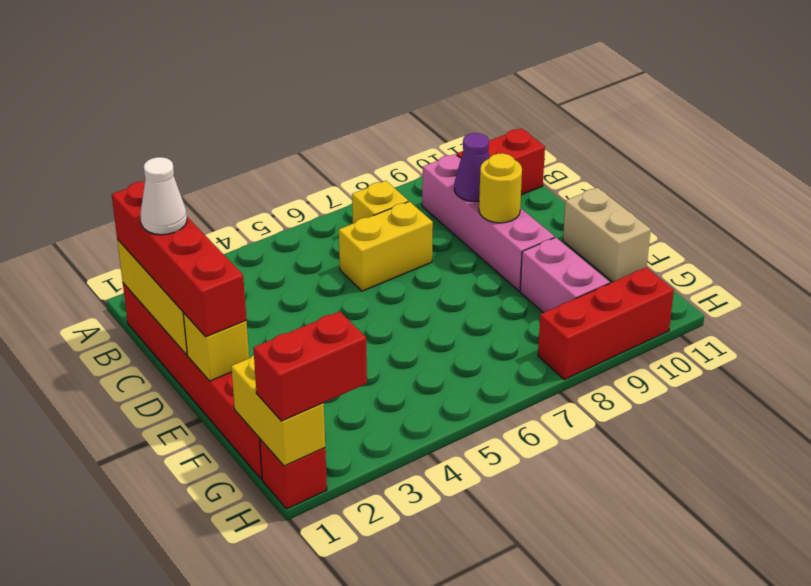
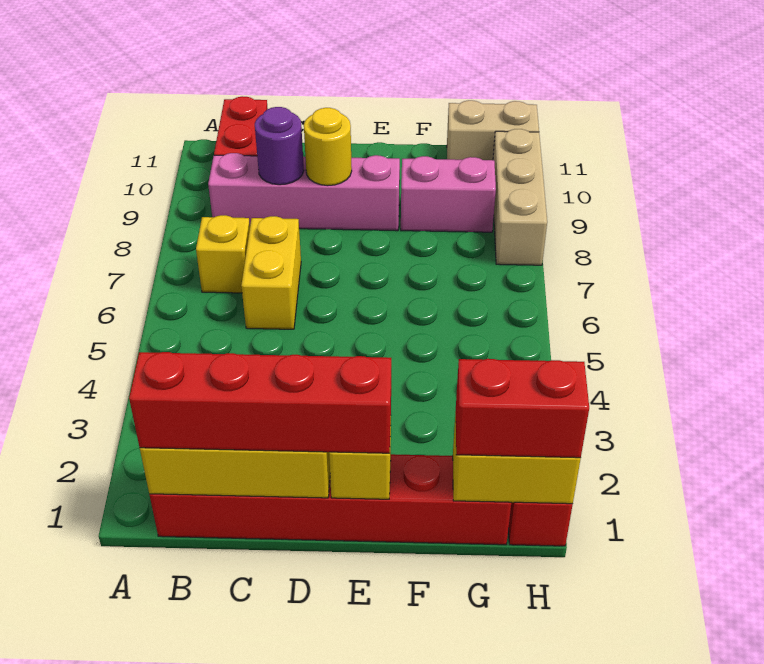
white cone C1 level 4 -> none
purple cone C9 level 2 -> purple round brick C9 level 2
tan brick E11:F11 level 1 -> tan brick G11:H11 level 1
red brick H1:H2 level 3 -> red brick G1:H1 level 3
red brick H8:H10 level 1 -> tan brick H8:H10 level 1

